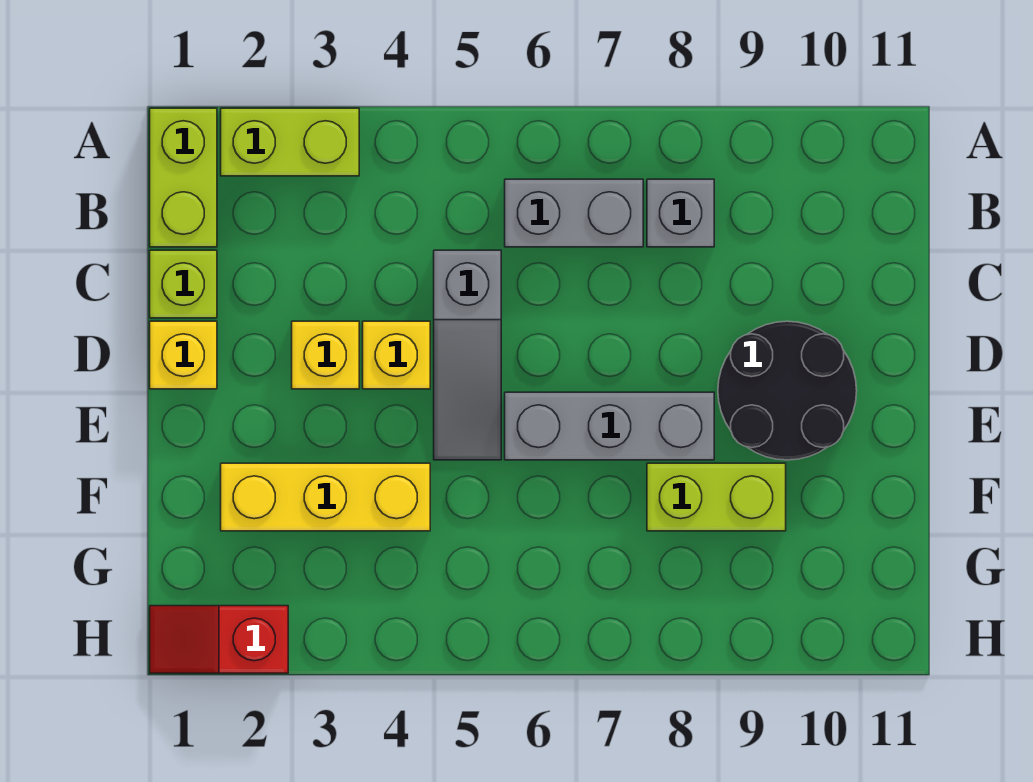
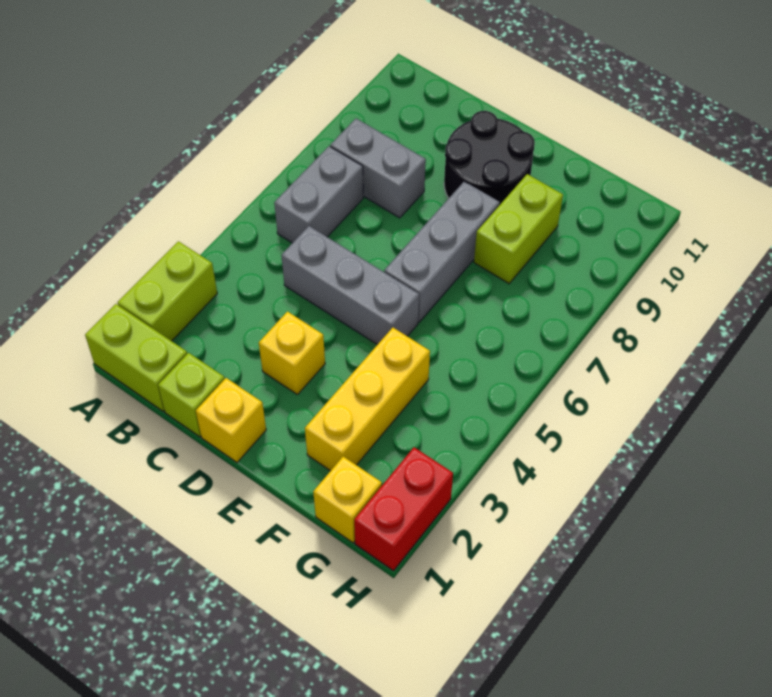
grey brick B8 level 1 -> grey brick B8:C8 level 1
grey slope C5:E5 level 1 top C -> grey brick C5:E5 level 1
yellow brick D4 level 1 -> yellow brick G1 level 1
red slope H1:H2 level 1 top 2 -> red brick H1:H2 level 1

